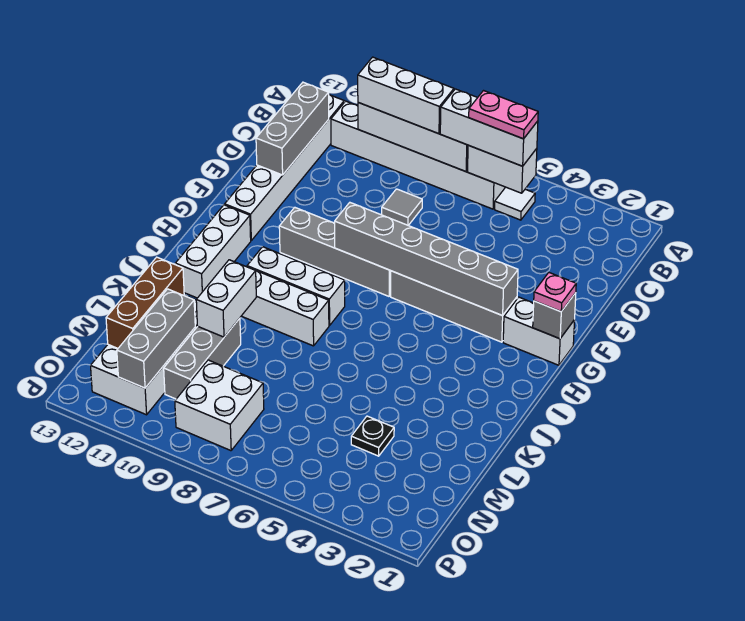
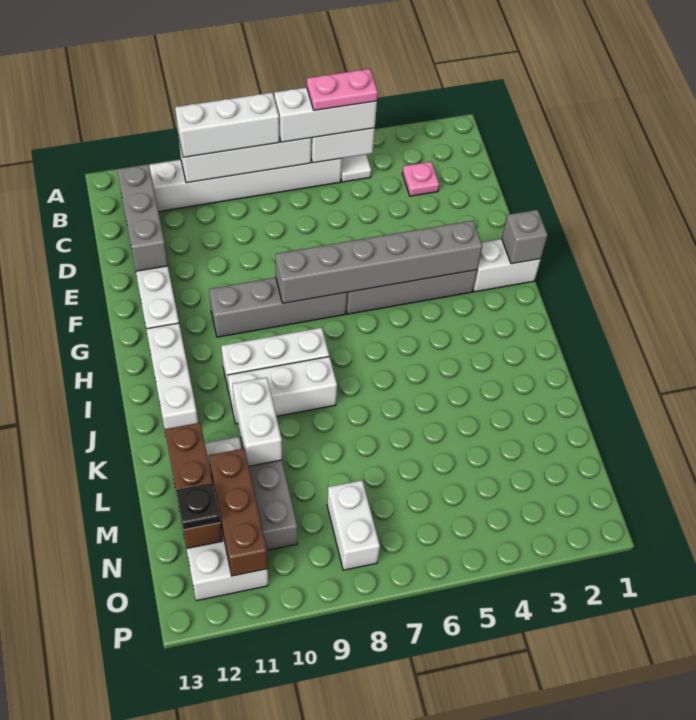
grey tile D8 level 1 -> none
pink plate G1 level 3 -> pink plate C3 level 1
black plate M4 level 1 -> black plate N12 level 3
grey brick M11:O11 level 2 -> brown brick M11:O11 level 2
white brick N8:O9 level 1 -> white brick N8:O8 level 1

